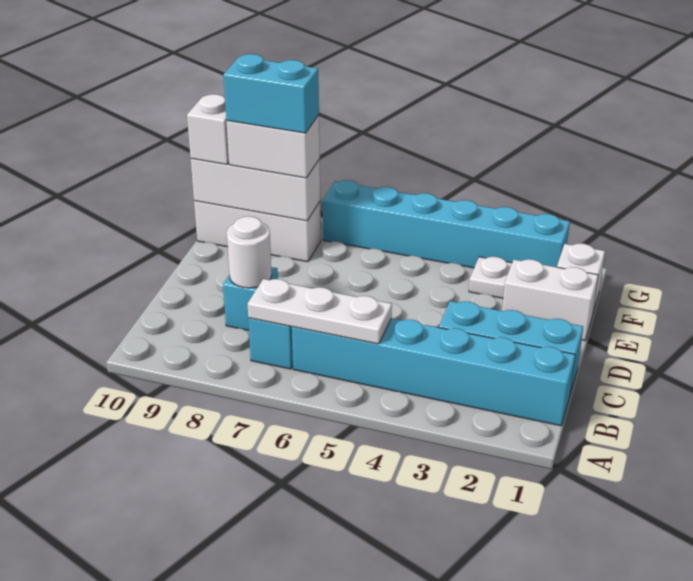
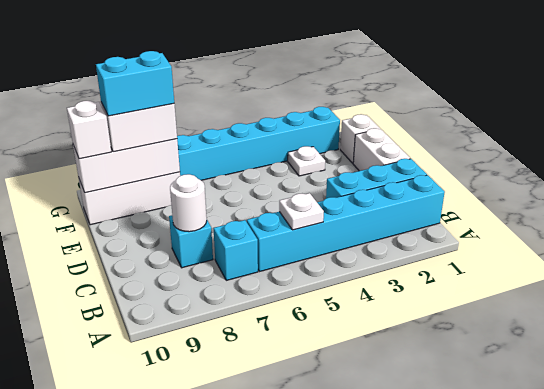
white plate B5:B7 level 2 -> white plate B5 level 2
white brick E1:E2 level 1 -> white brick D1:E1 level 1

